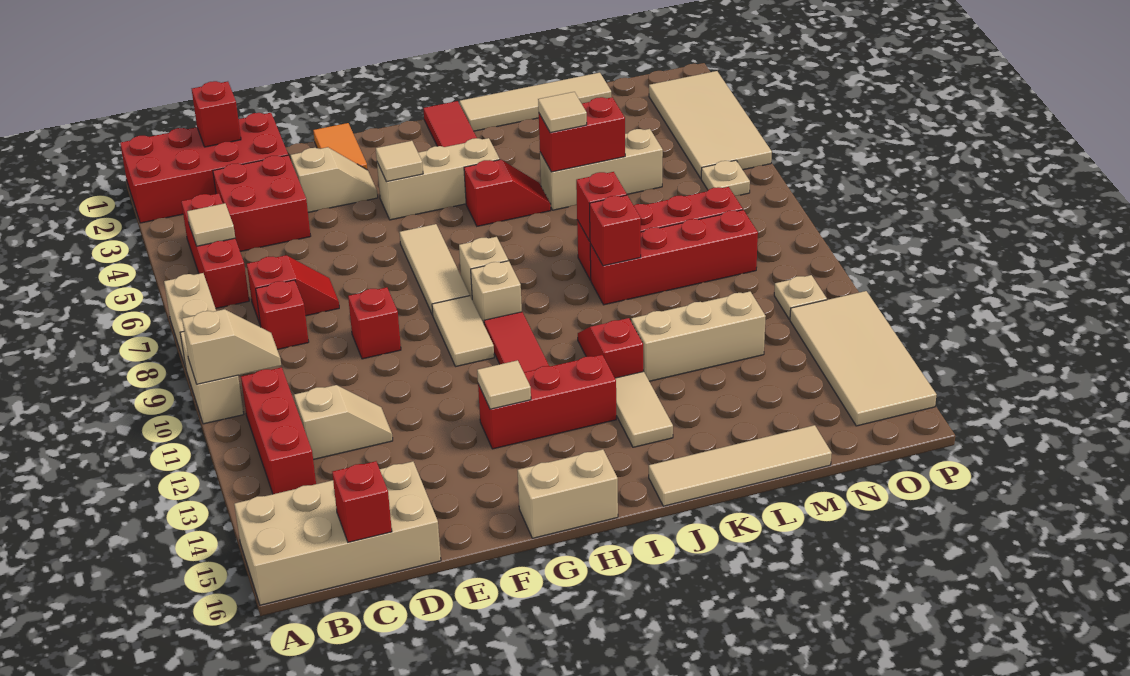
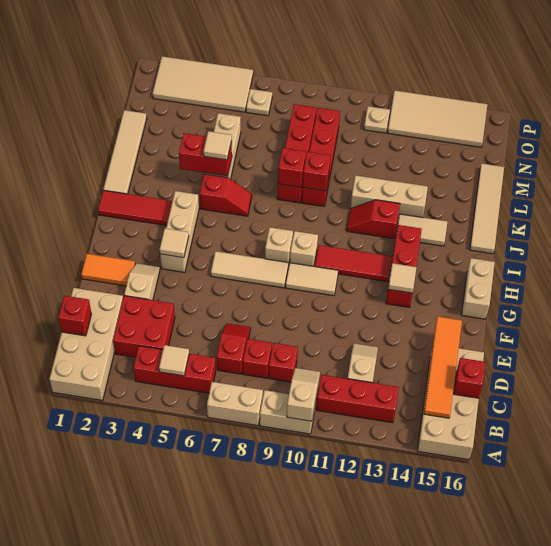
red brick A1:D2 level 1 -> tan brick A1:D2 level 1
none -> orange tile B15:E15 level 2
red brick E9 level 1 -> red brick C9 level 1
red slope I5:J5 level 1 top I -> red slope J5:J6 level 1 top 5
red brick K5:L5 level 2 -> red brick K4:K5 level 2
tan brick K12:M12 level 1 -> tan brick K11:K13 level 1

